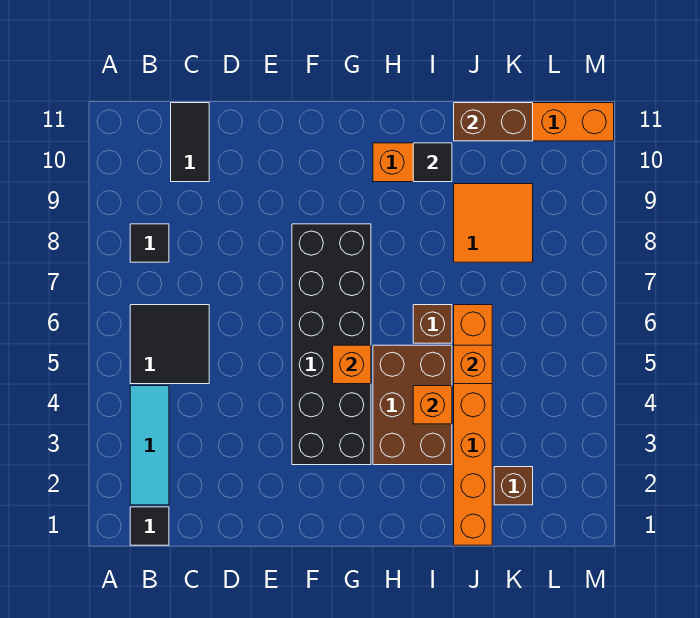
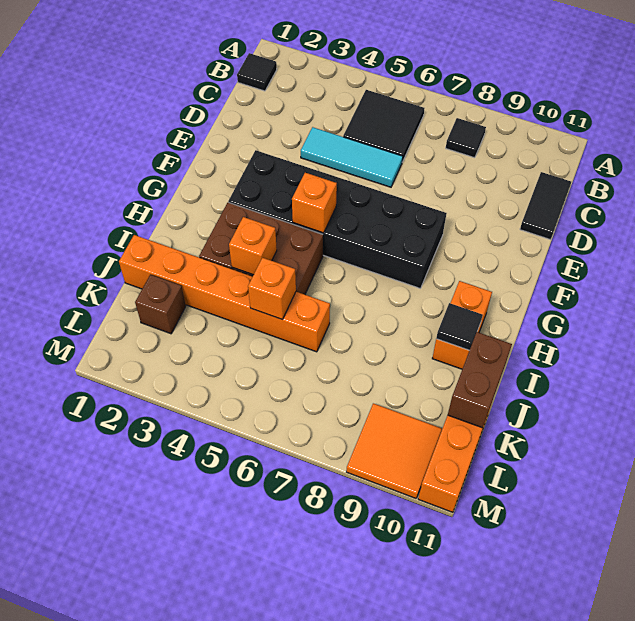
cyan tile B2:B4 level 1 -> cyan tile D4:D6 level 1
black tile C10:C11 level 1 -> black tile C11:D11 level 1
brown brick I6 level 1 -> none
orange tile J8:K9 level 1 -> orange tile L9:M10 level 1

